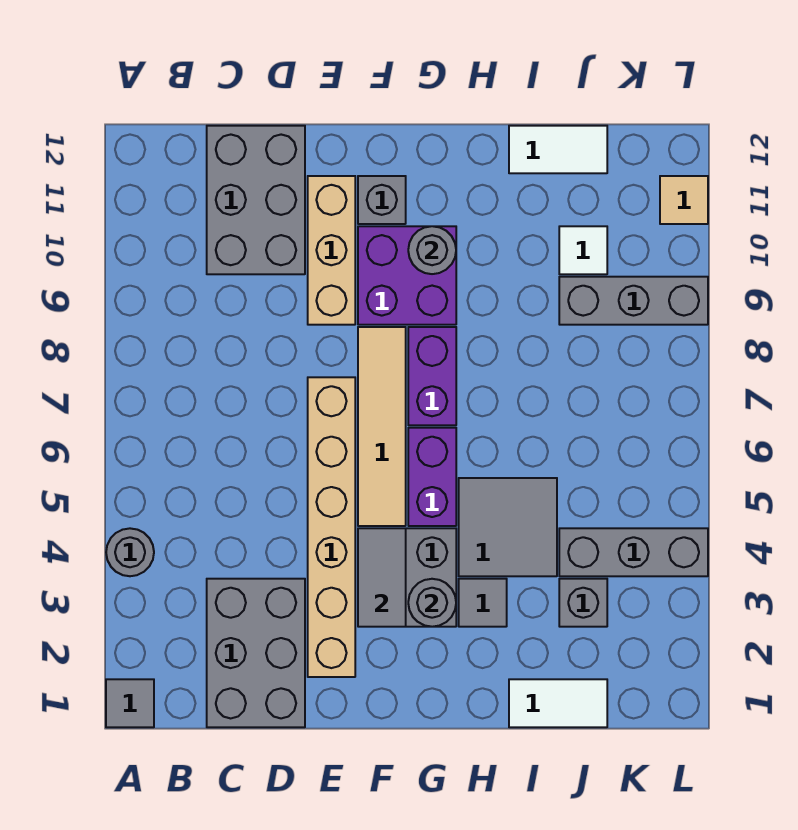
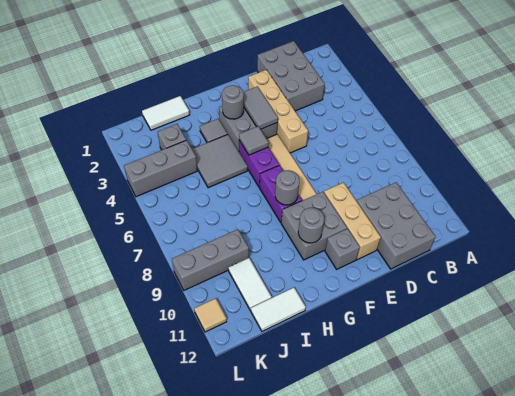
grey tile A1 level 1 -> grey tile G5 level 2
grey round brick A4 level 1 -> grey round brick G8 level 2
tan brick E2:E7 level 1 -> tan brick E2:E5 level 1
purple brick F9:G10 level 1 -> grey brick F9:G10 level 1
white tile J10 level 1 -> white tile J10:J11 level 1

